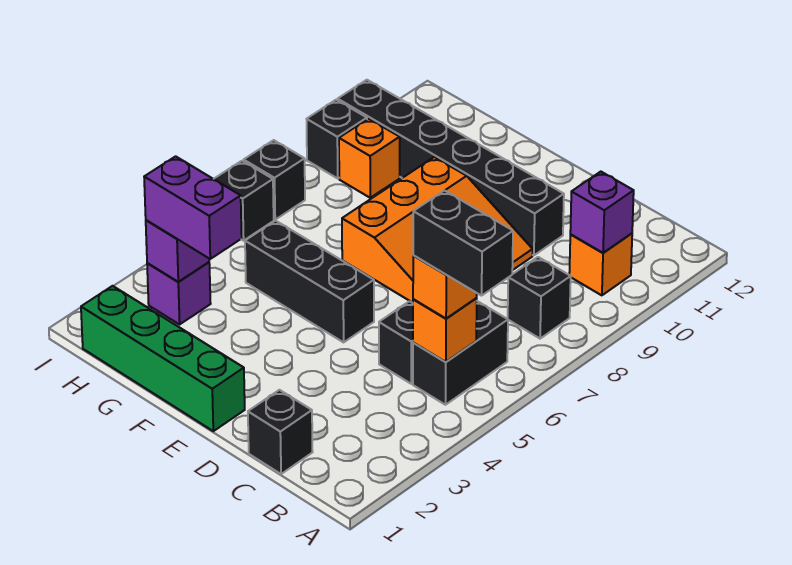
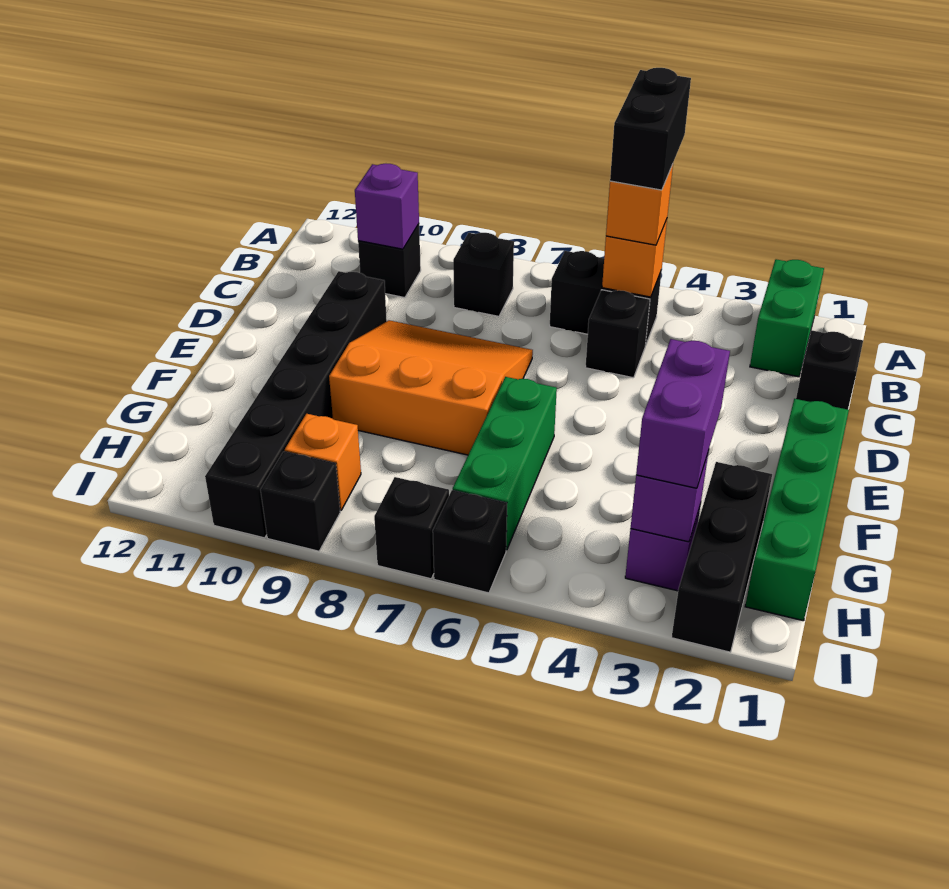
none -> green brick A2:B2 level 1
orange brick B10 level 1 -> black brick B10 level 1
black brick E5:G5 level 1 -> black brick G2:I2 level 1
none -> green brick F6:H6 level 1

